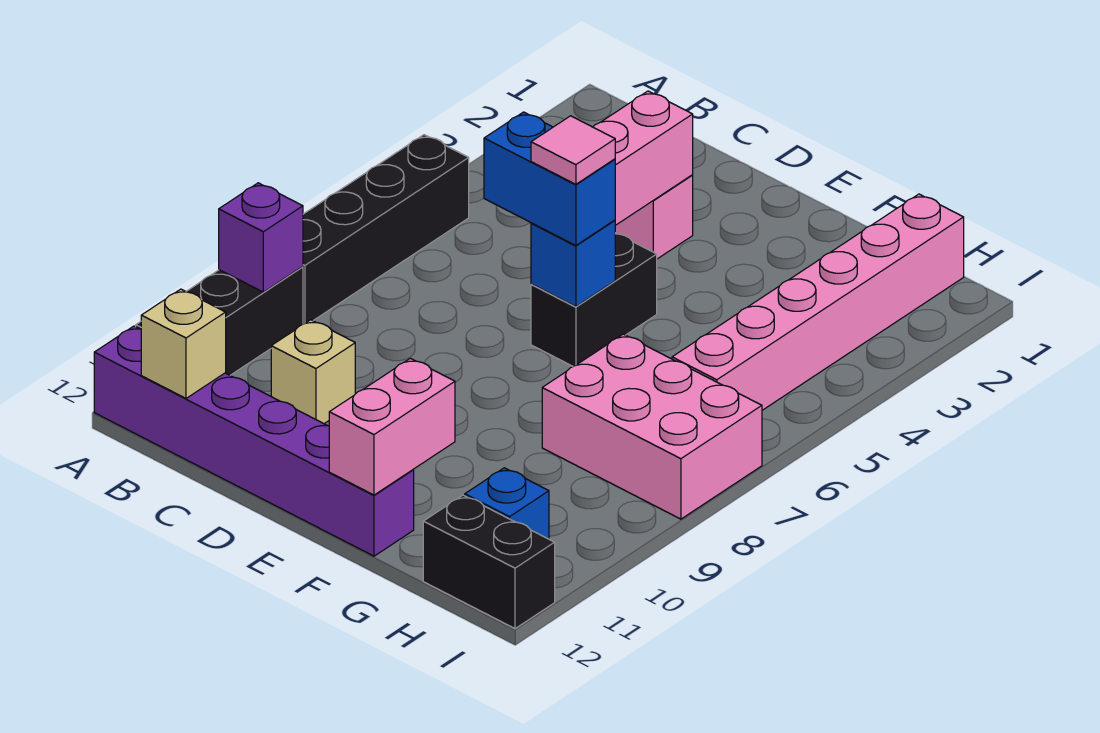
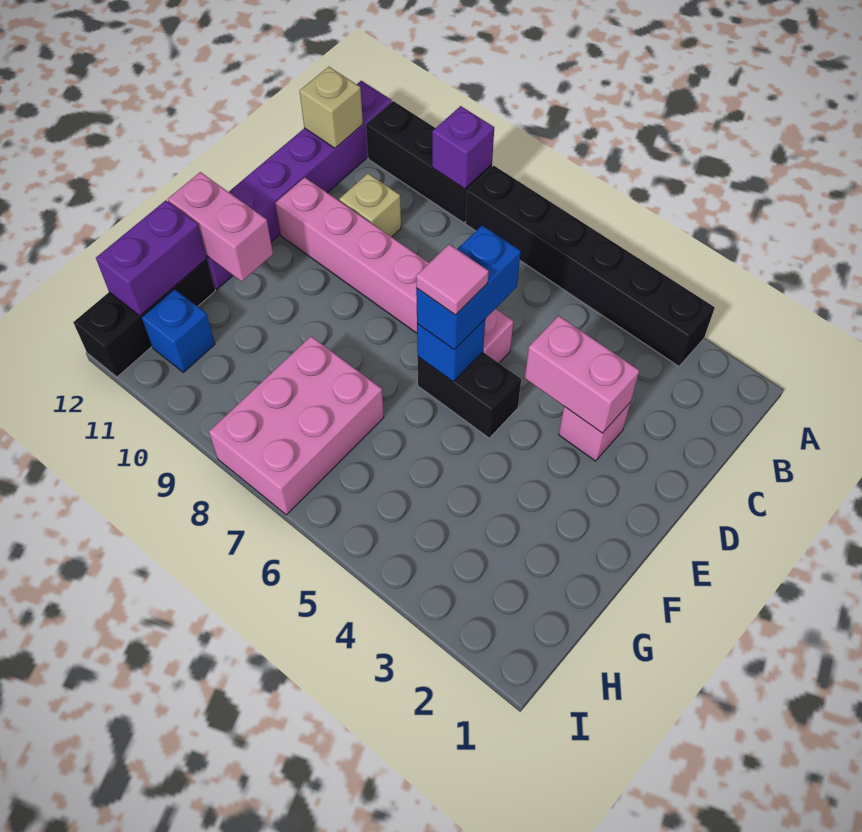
black brick A5:A8 level 1 -> black brick A3:A8 level 1
none -> purple brick G12:H12 level 2
pink brick H1:H6 level 1 -> pink brick D6:D11 level 1
black brick H12:I12 level 1 -> black brick G12:I12 level 1

